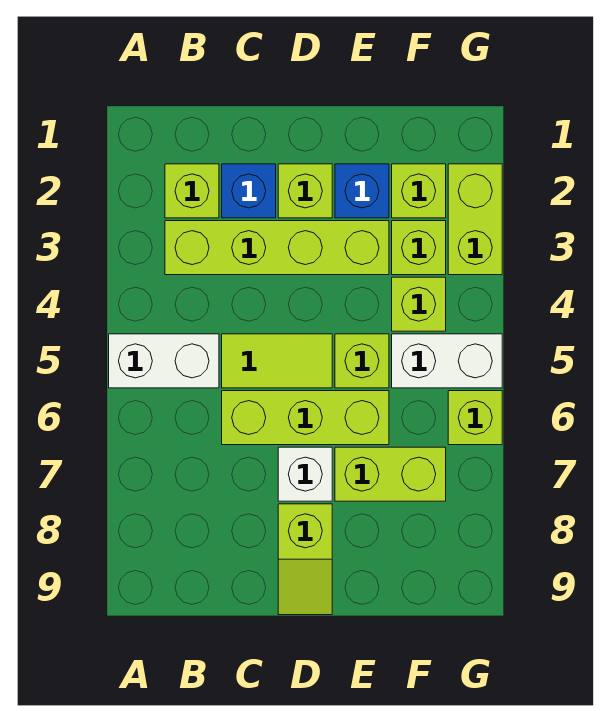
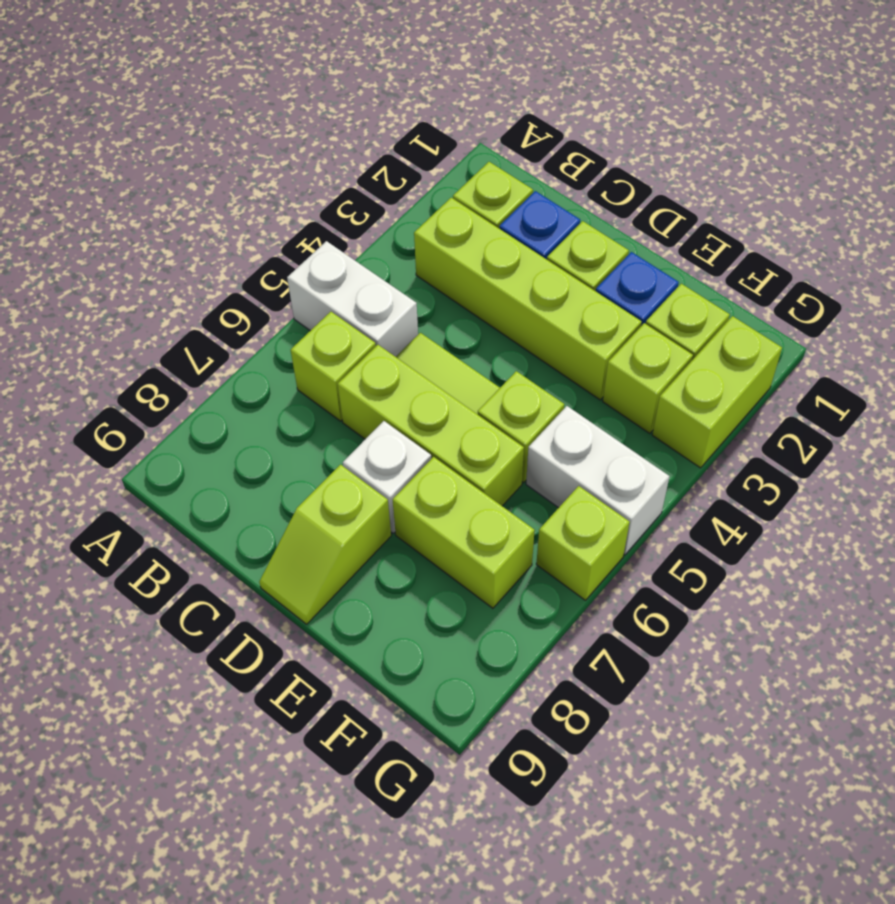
lime brick F4 level 1 -> lime brick B6 level 1

